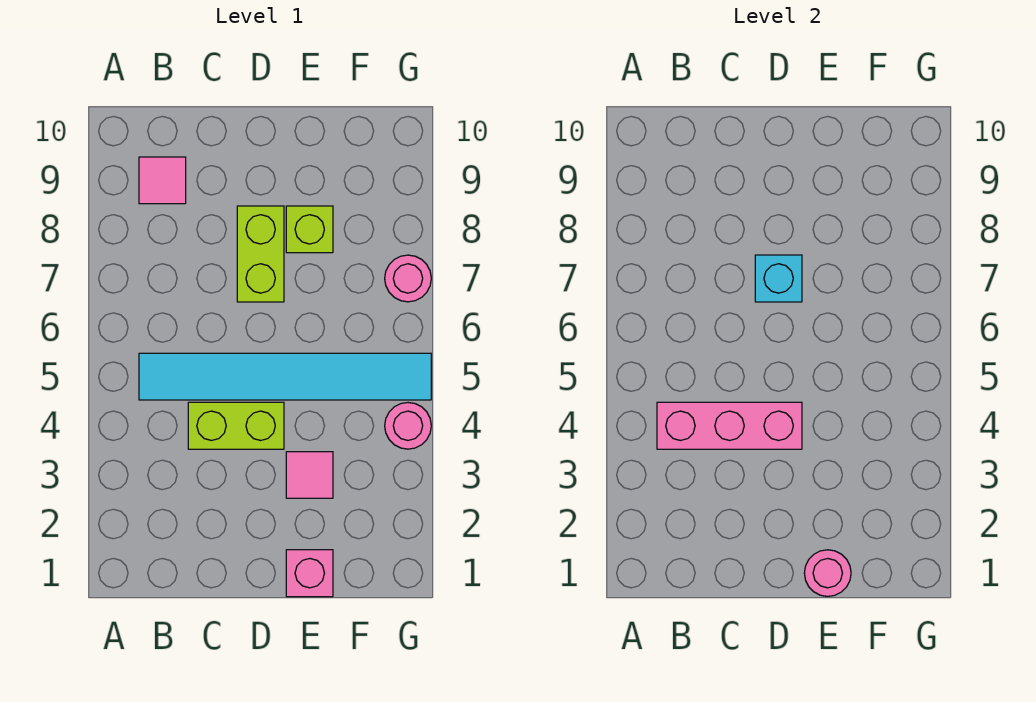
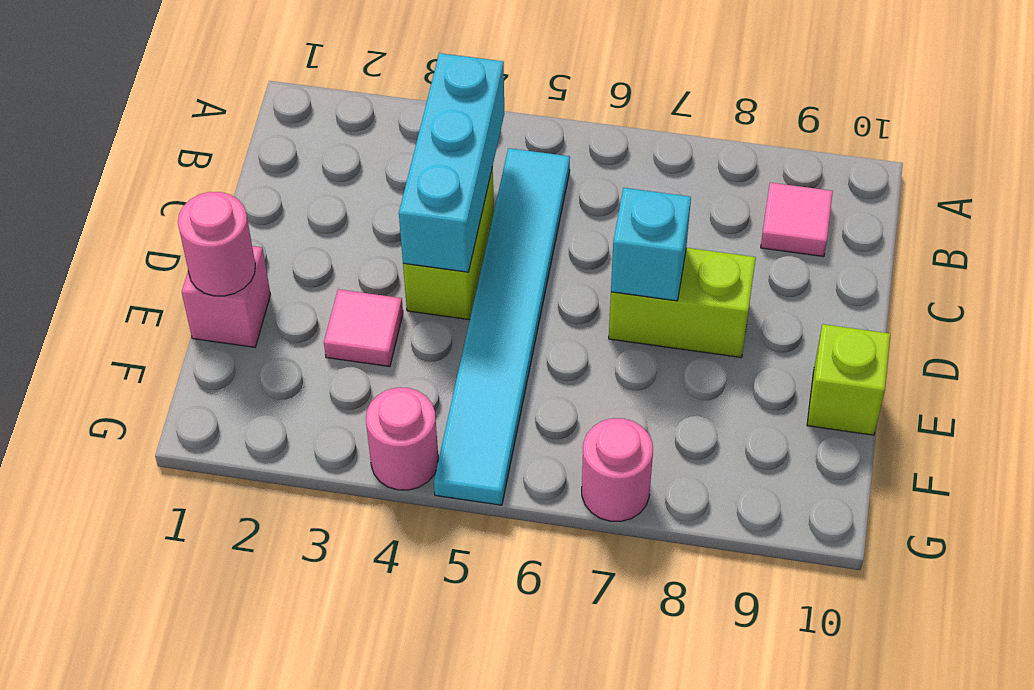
pink brick B4:D4 level 2 -> cyan brick B4:D4 level 2
lime brick E8 level 1 -> lime brick E10 level 1

